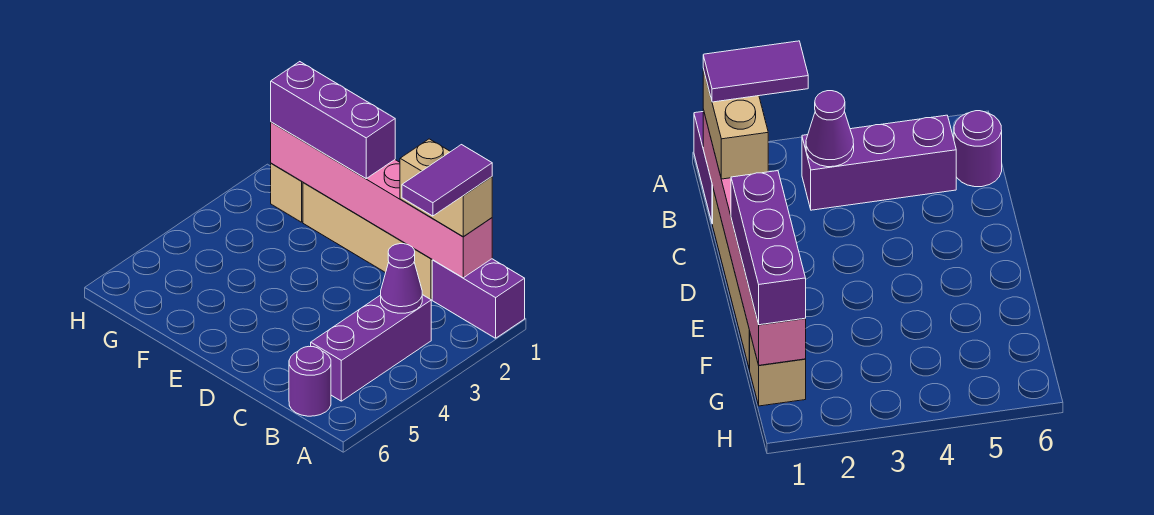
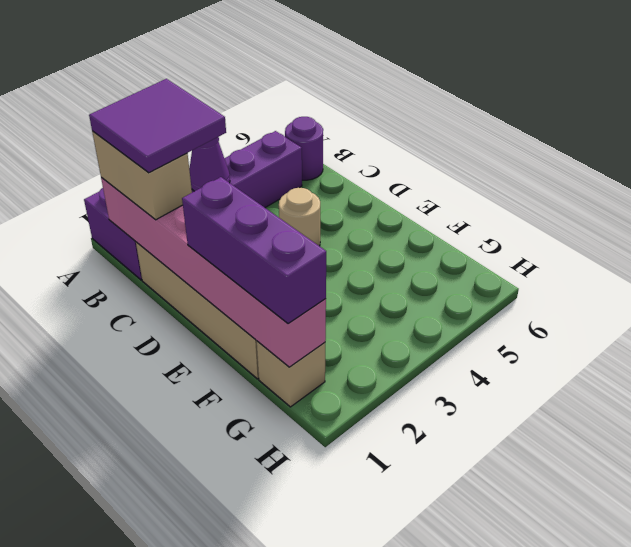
purple tile B1:B2 level 4 -> purple tile B1:C2 level 4
none -> tan round brick D4 level 1

